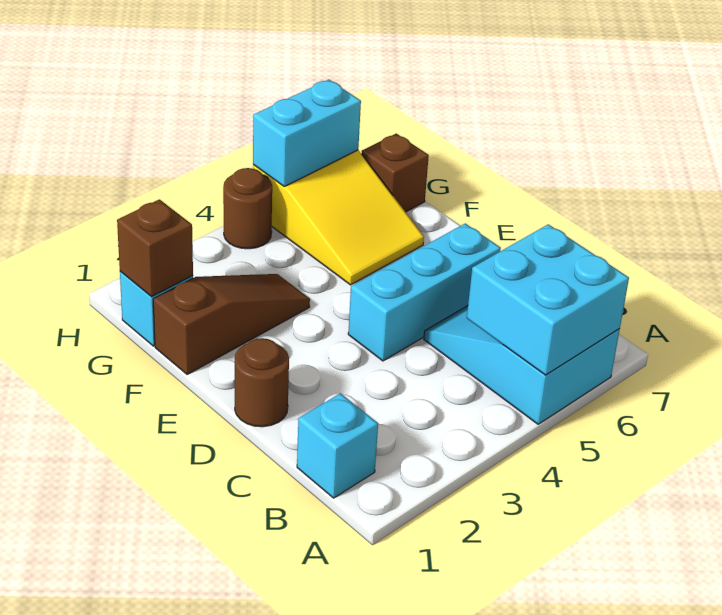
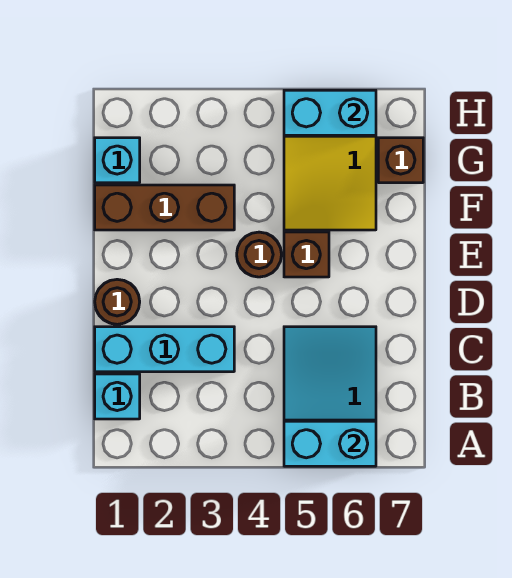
cyan brick A5:B6 level 2 -> cyan brick A5:A6 level 2
cyan brick D4:D6 level 1 -> cyan brick C1:C3 level 1
brown slope F1:F3 level 1 top 1 -> brown brick F1:F3 level 1
brown brick G1 level 2 -> brown brick E5 level 1
brown round brick H4 level 1 -> brown round brick E4 level 1

